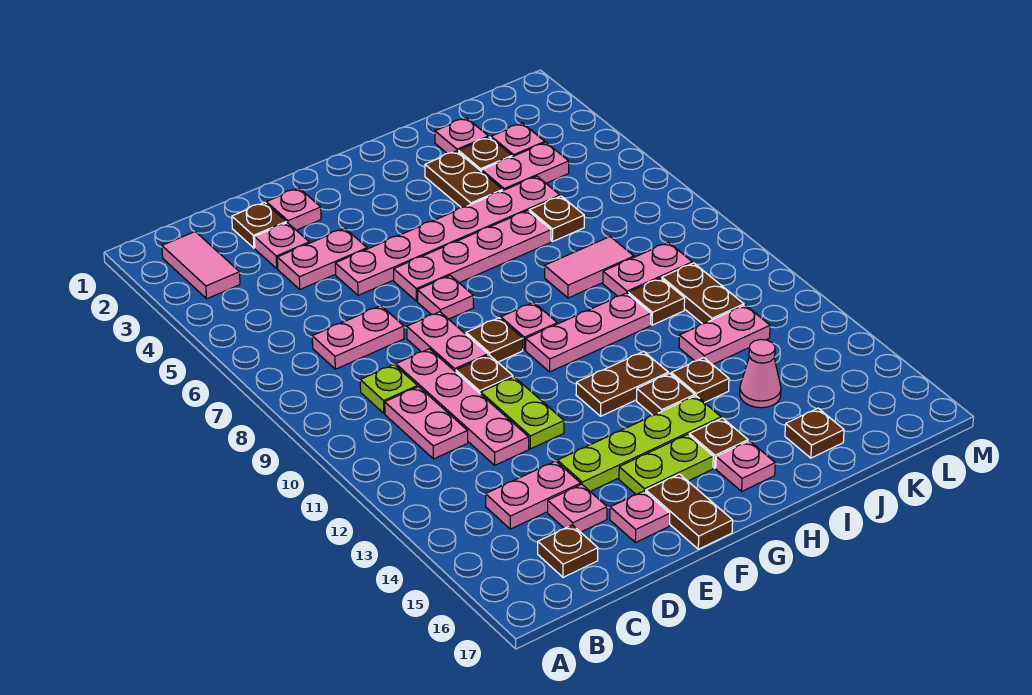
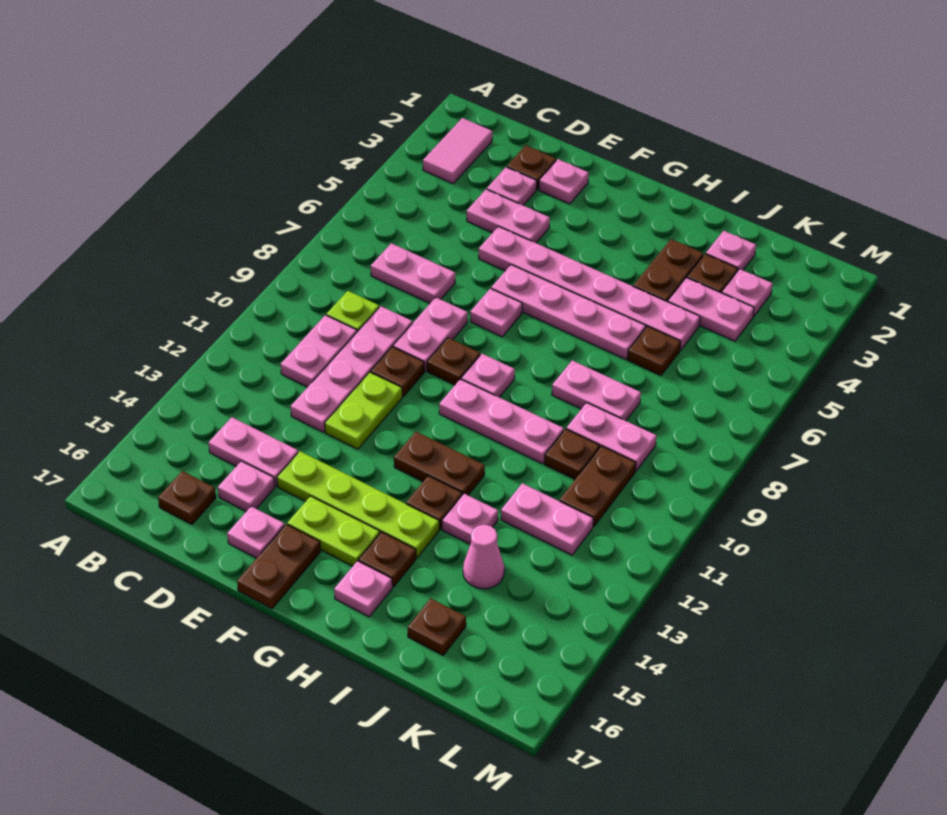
pink tile I8:J8 level 1 -> pink plate I8:J8 level 1
brown plate I13 level 1 -> pink plate I13 level 1

